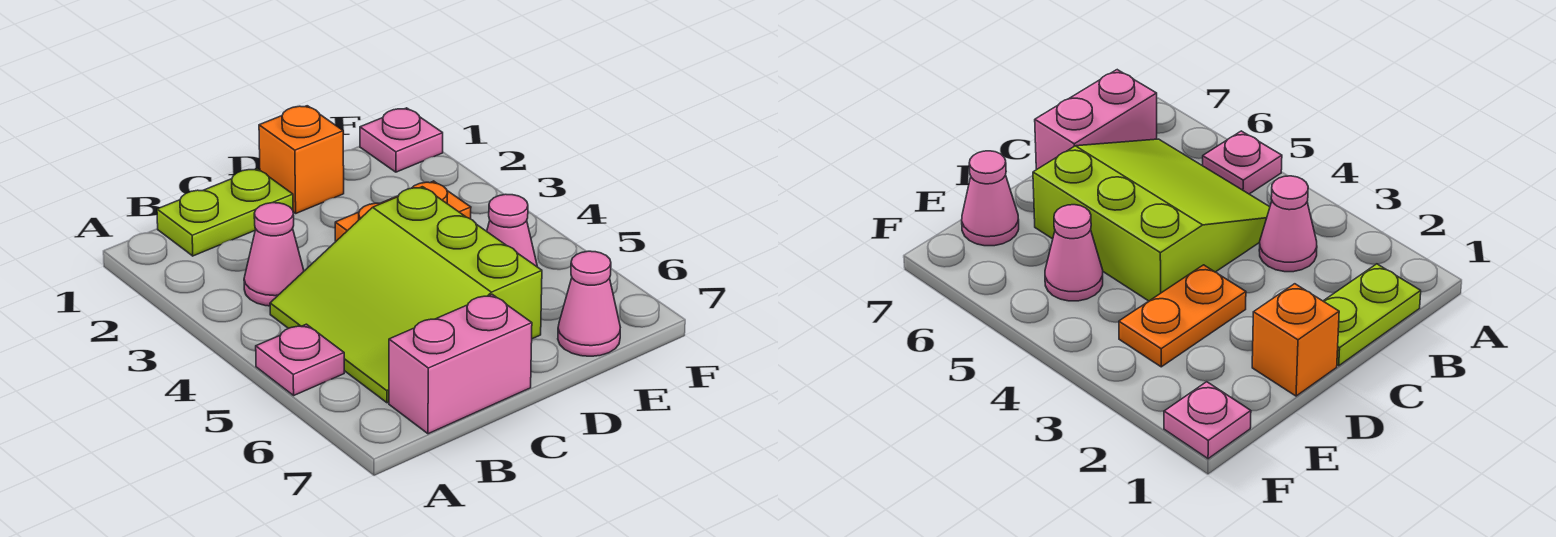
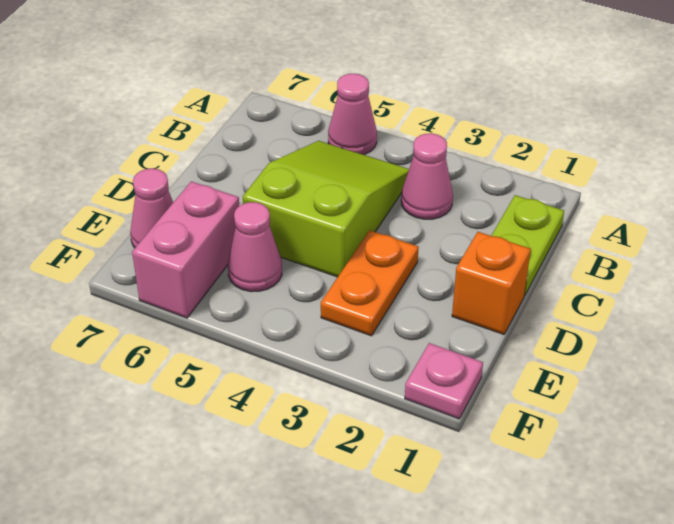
pink plate A5 level 1 -> pink cone A5 level 1
lime slope B4:D6 level 1 top D -> lime slope B4:D5 level 1 top D
pink brick B7:C7 level 1 -> pink brick E6:F6 level 1

